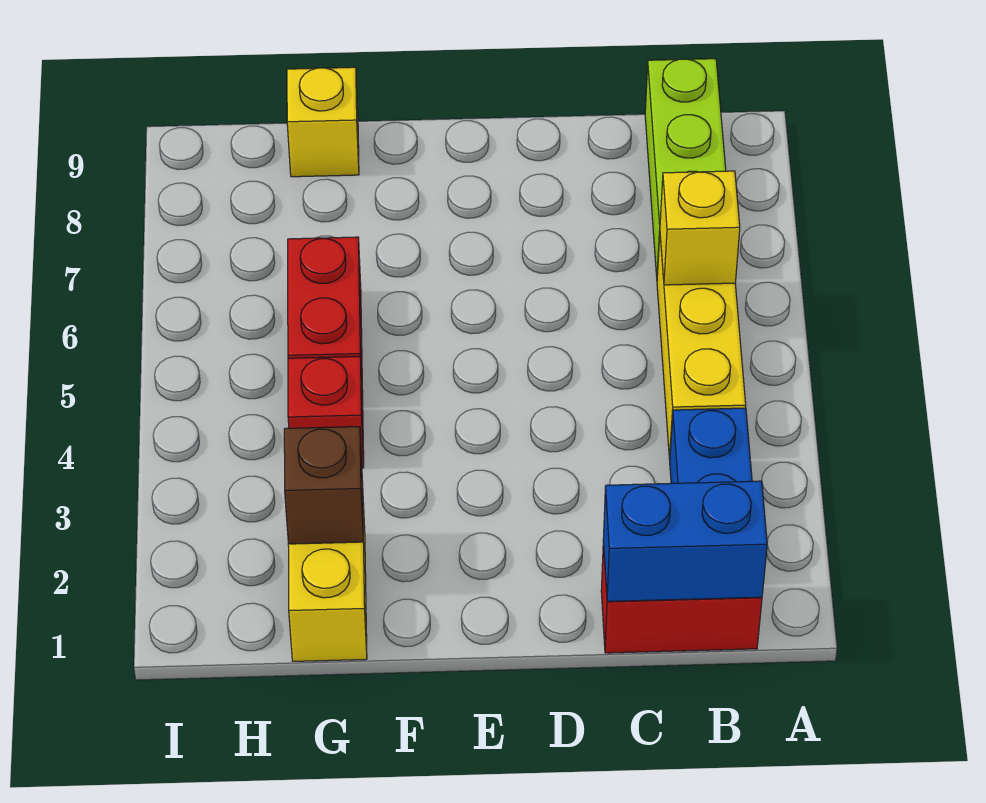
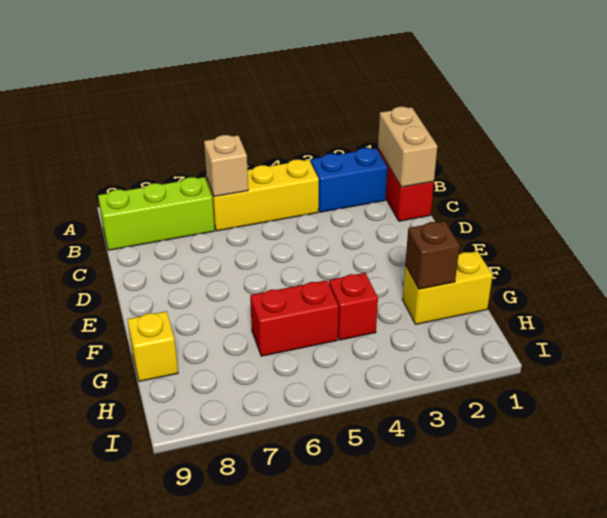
blue brick B1:C1 level 2 -> tan brick B1:C1 level 2
yellow brick B6 level 2 -> tan brick B6 level 2

